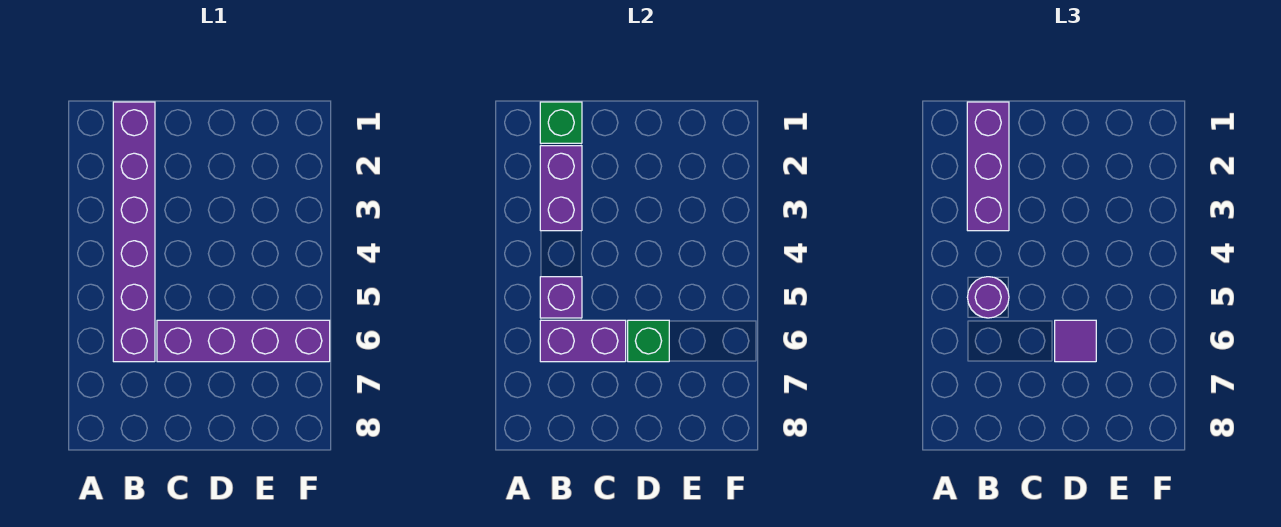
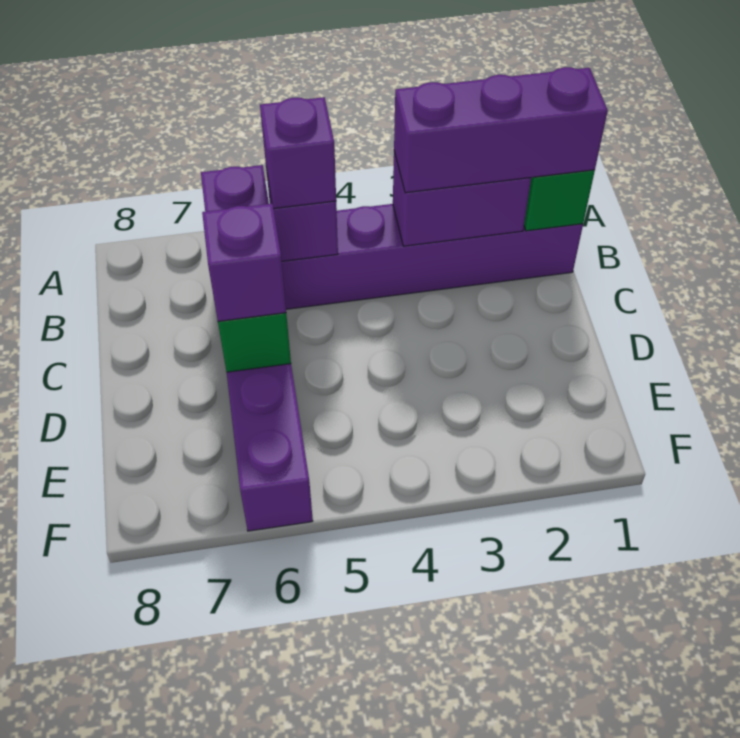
purple round brick B5 level 3 -> purple brick B5 level 3
purple tile D6 level 3 -> purple brick D6 level 3

